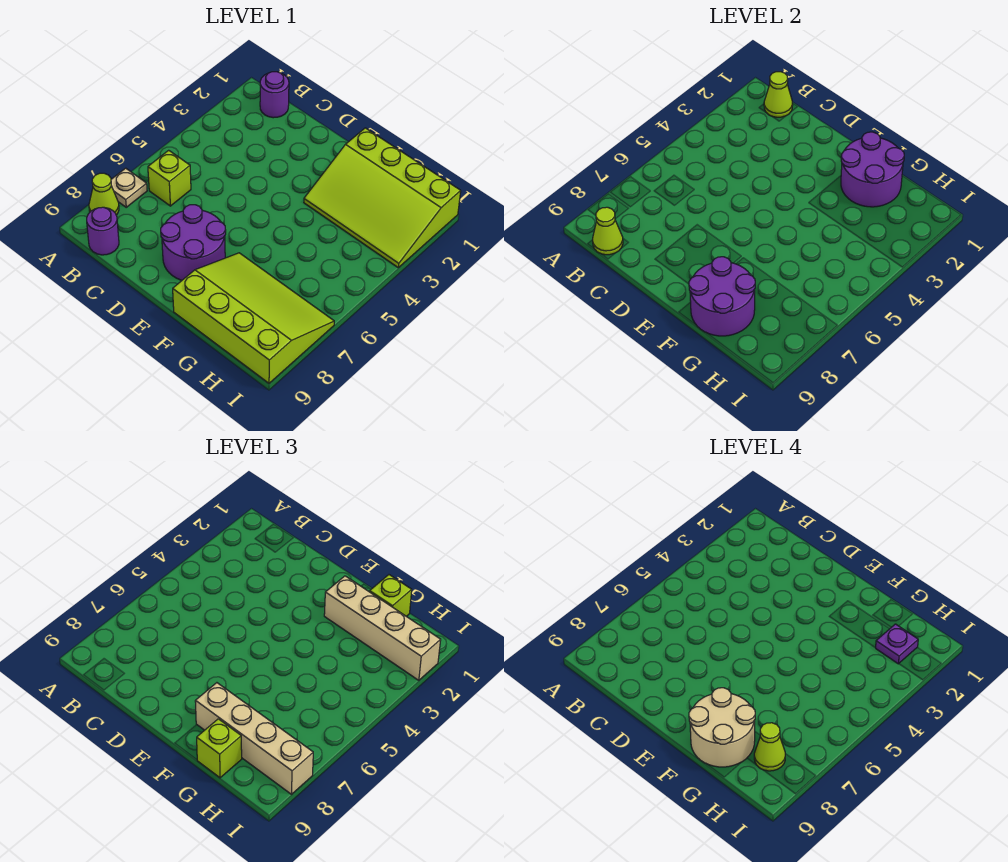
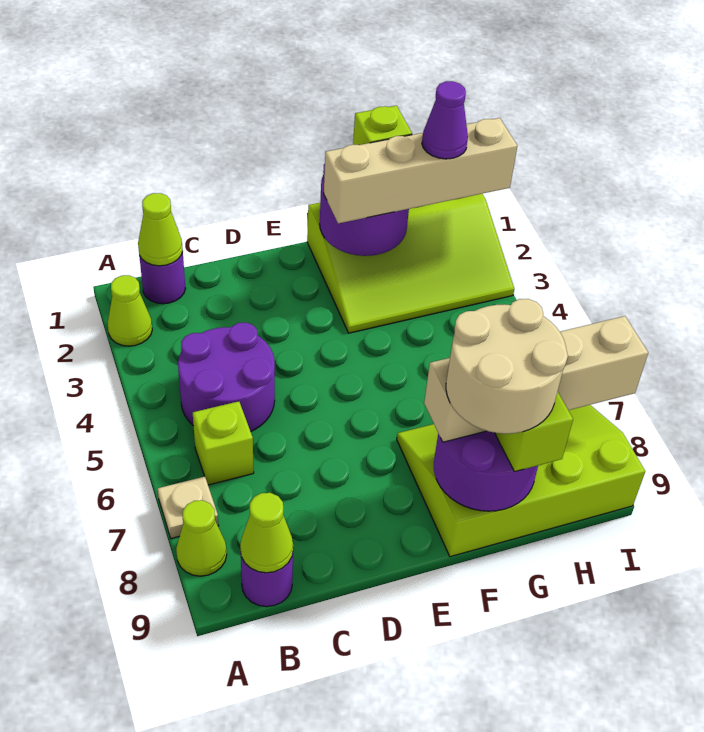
purple round brick D7:E8 level 1 -> purple round brick B4:C5 level 1
purple plate H2 level 4 -> purple cone H2 level 4
lime cone H8 level 4 -> lime cone A2 level 1

